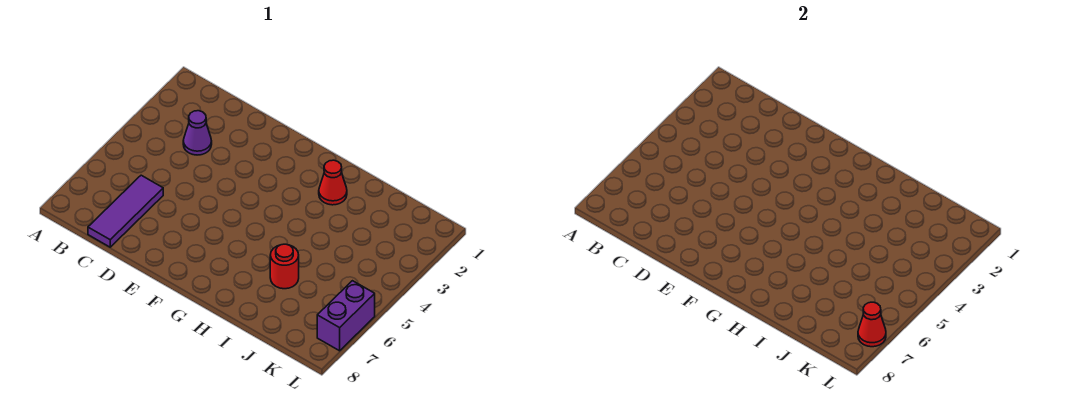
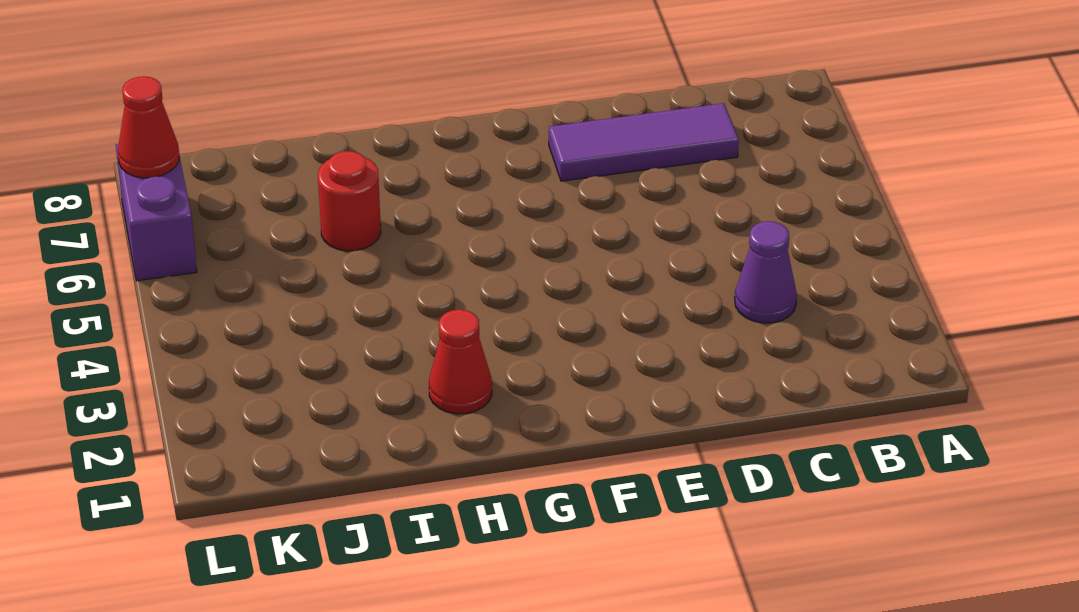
purple tile C6:C8 level 1 -> purple tile C7:E7 level 1

